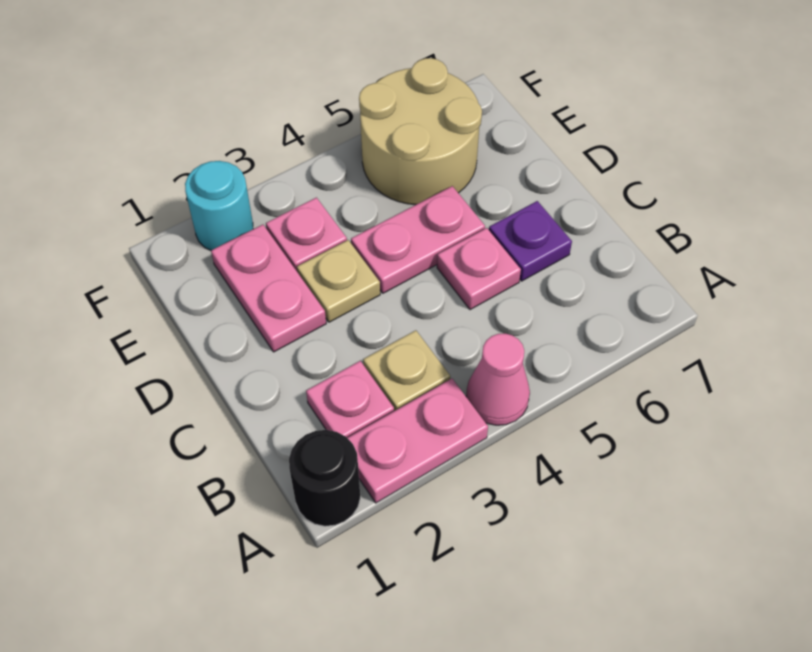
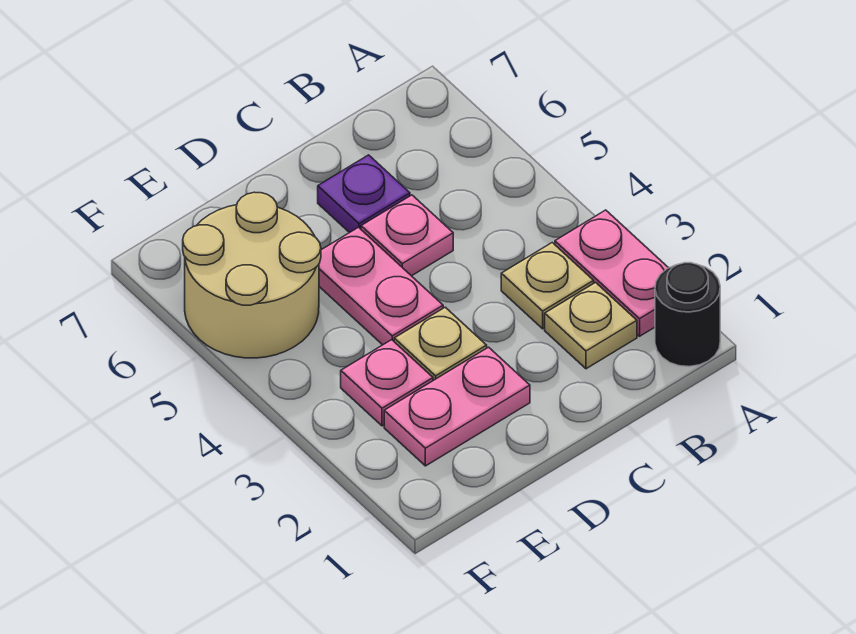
pink cone A4 level 1 -> none
pink plate B2 level 1 -> tan plate B2 level 1
cyan round brick F2 level 1 -> none

